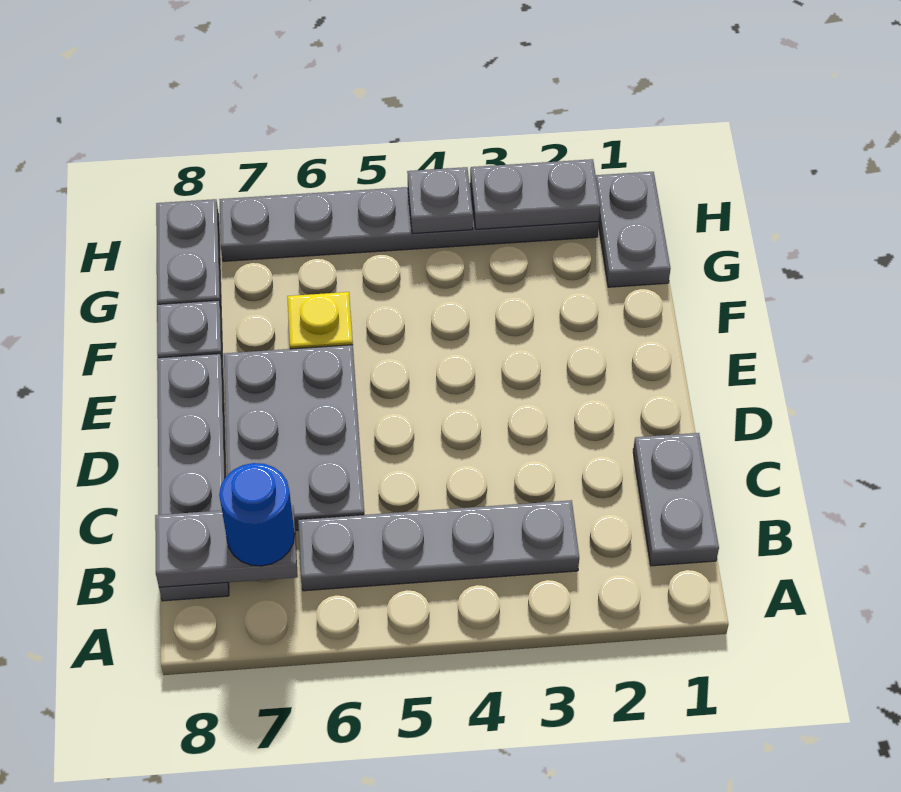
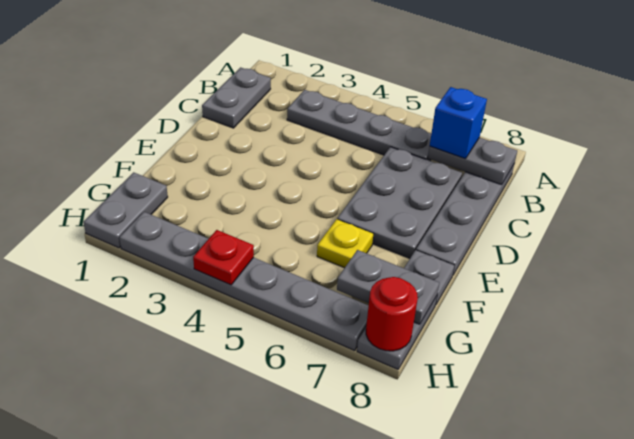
blue round brick B7 level 3 -> blue brick B7 level 3
grey plate H2:H3 level 2 -> grey plate G7:G8 level 2
grey plate H4 level 2 -> red plate H4 level 2
none -> red round brick H8 level 2

